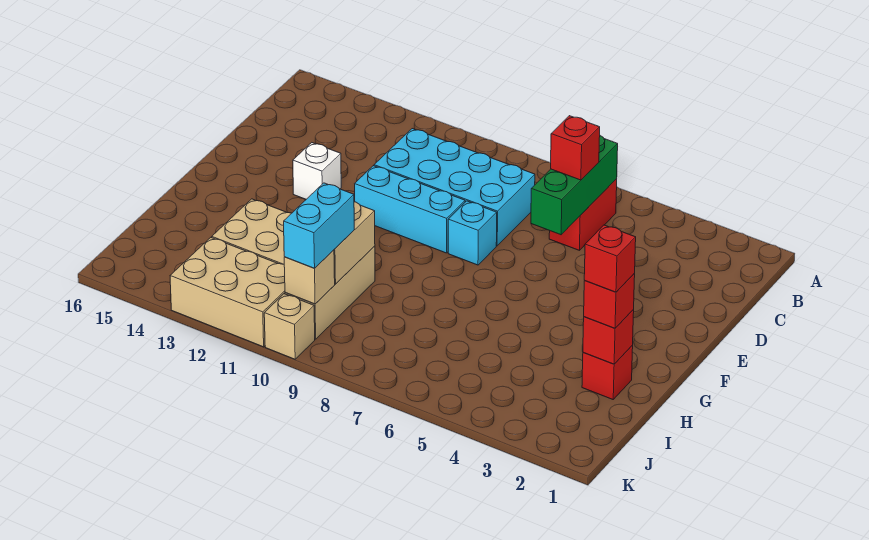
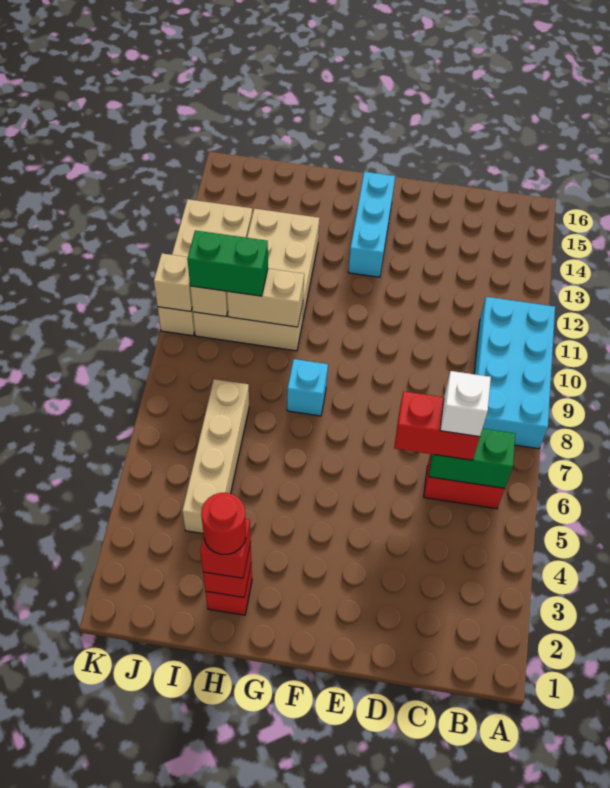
green brick B6:D6 level 2 -> green brick B6:C6 level 2
red brick C6 level 3 -> red brick C6:D6 level 3
cyan brick C8:D11 level 1 -> cyan brick A8:B11 level 1
cyan brick E8 level 1 -> cyan brick G8 level 1
cyan brick E9:E11 level 1 -> cyan brick F13:F15 level 1
white brick E13 level 1 -> white brick C6 level 4
red brick H2 level 4 -> red round brick H2 level 4
none -> tan brick I4:I7 level 1
cyan brick I10:J10 level 3 -> green brick I10:J10 level 3
none -> tan brick K10 level 2

